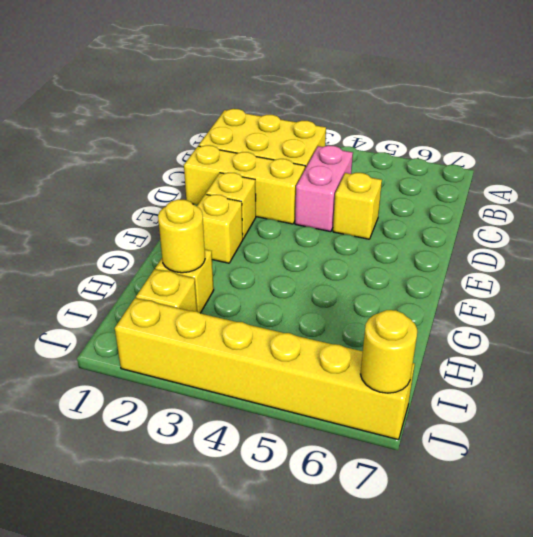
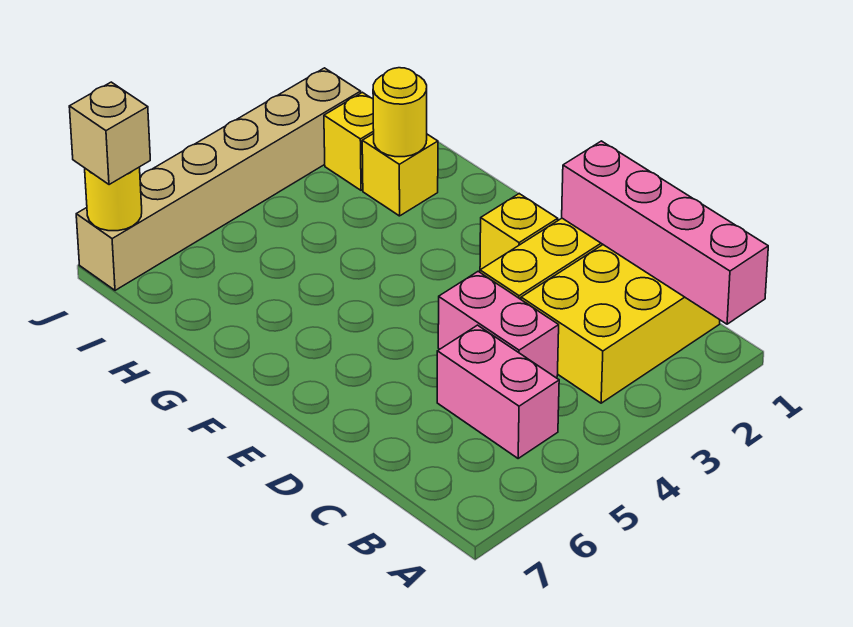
none -> pink brick A1:D1 level 2
none -> pink brick B5:C5 level 1
yellow brick D5 level 1 -> none
yellow brick F2 level 1 -> none
yellow brick J2:J7 level 1 -> tan brick J2:J7 level 1
none -> tan brick J7 level 3

